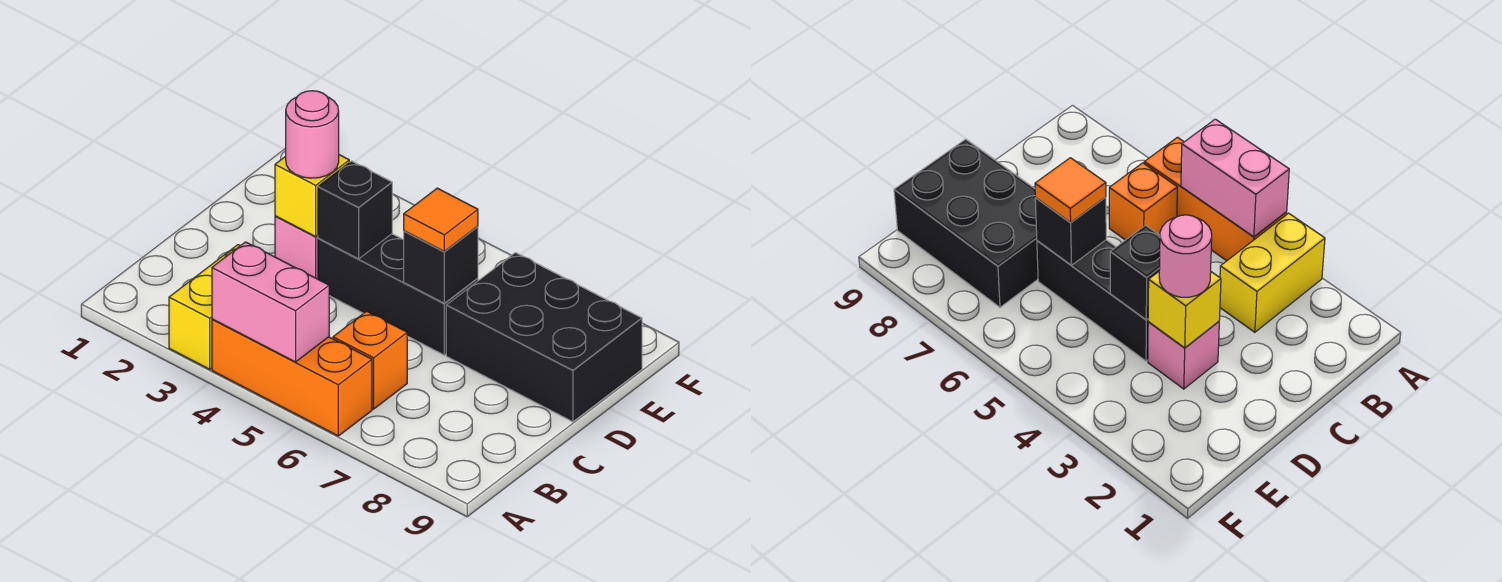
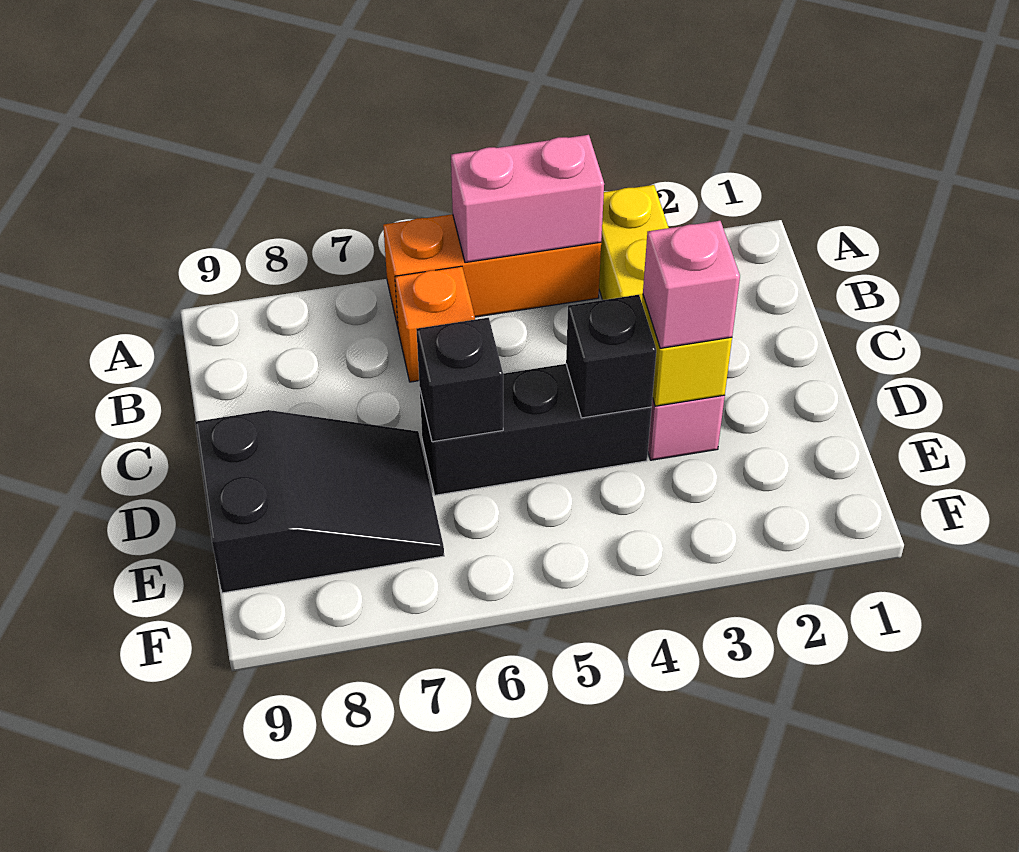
pink round brick D3 level 3 -> pink brick D3 level 3
orange tile D6 level 3 -> none
black brick D7:E9 level 1 -> black slope D7:E9 level 1 top 9

